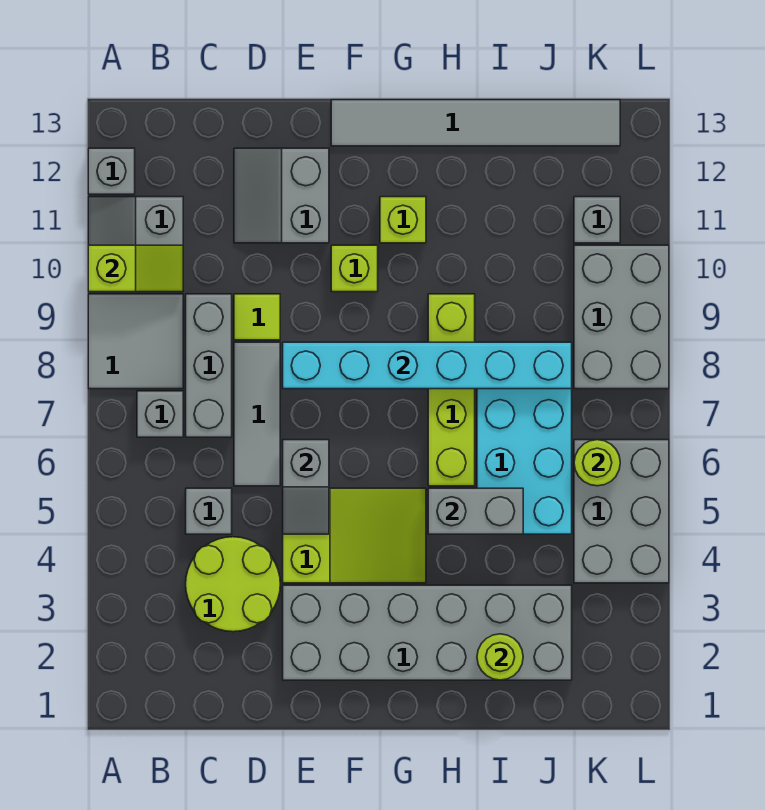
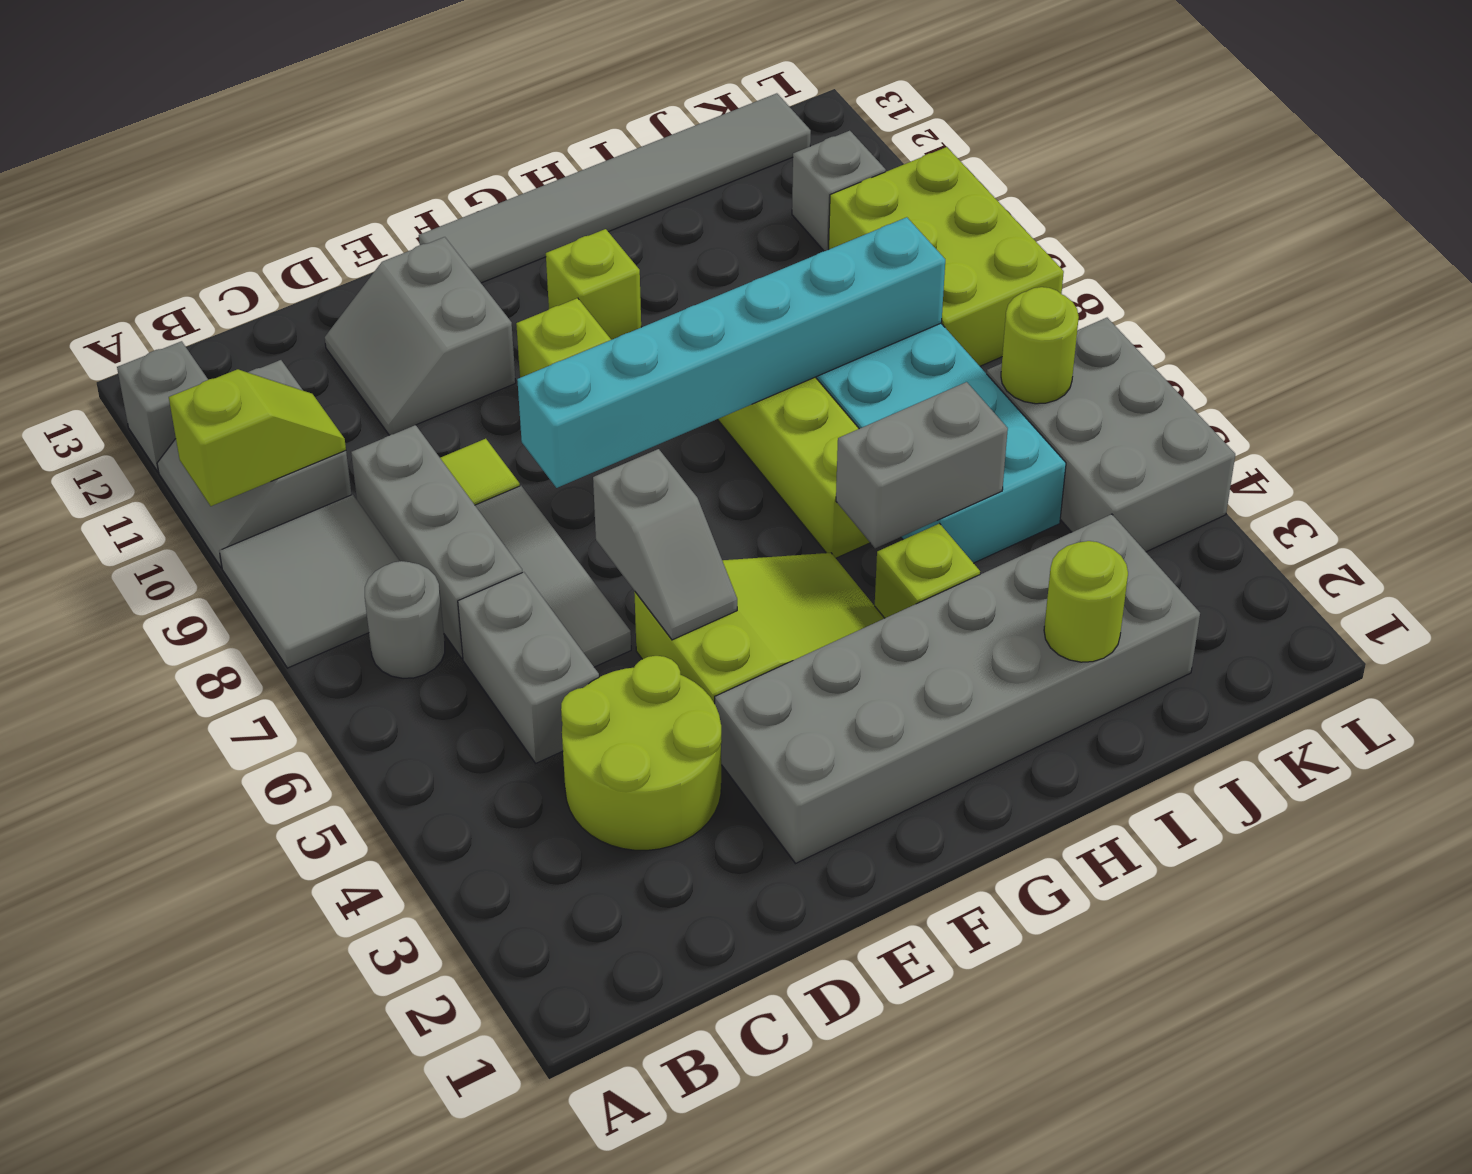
grey brick B7 level 1 -> grey round brick B7 level 1
grey brick C5 level 1 -> grey brick C5:C6 level 1
none -> lime brick H4 level 1
grey brick K8:L10 level 1 -> lime brick K8:L10 level 1

